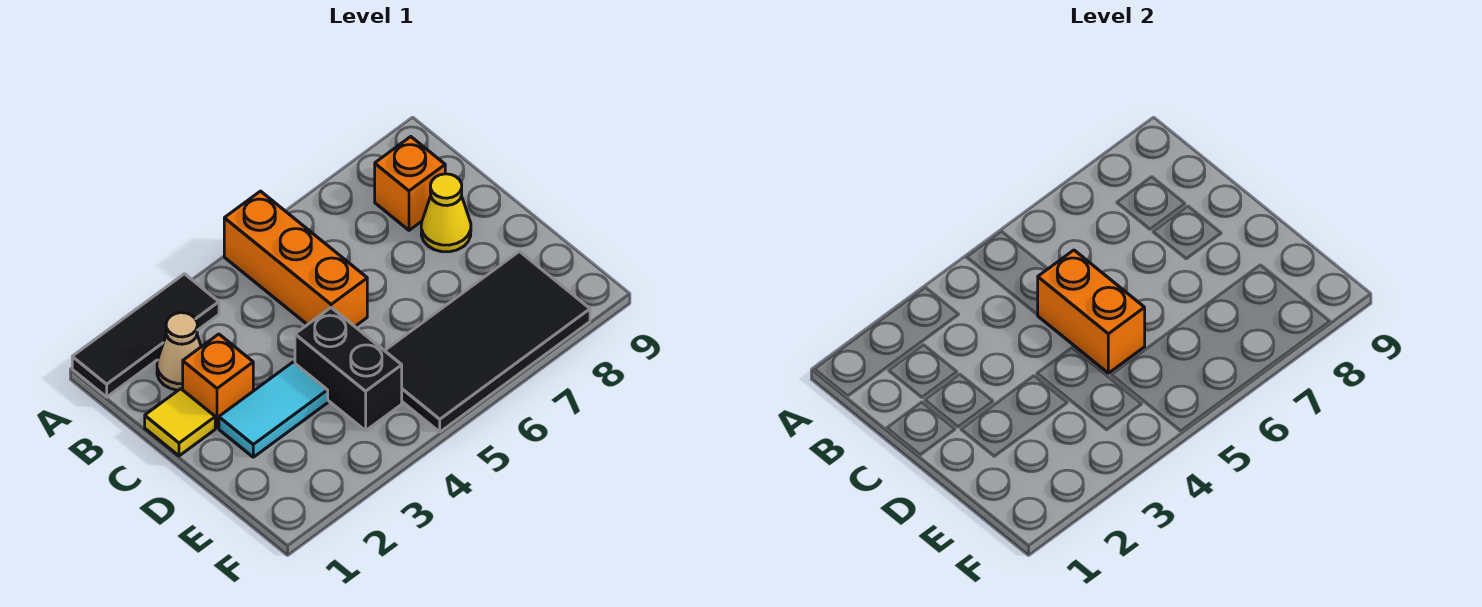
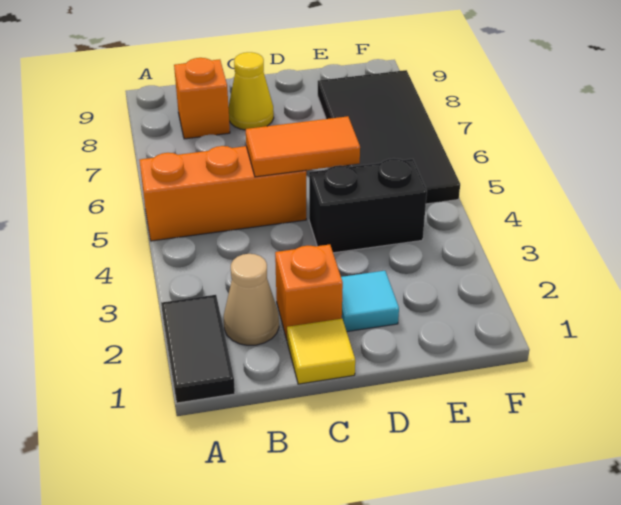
black tile A1:A3 level 1 -> black tile A1:A2 level 1
orange brick C5:D5 level 2 -> orange tile C5:D5 level 2
cyan tile D2:D3 level 1 -> cyan tile D2 level 1

